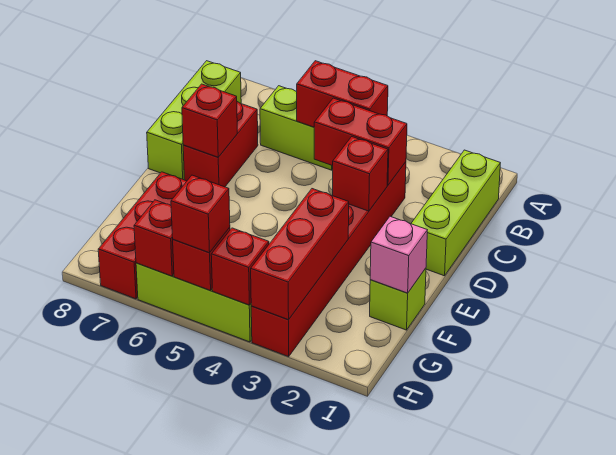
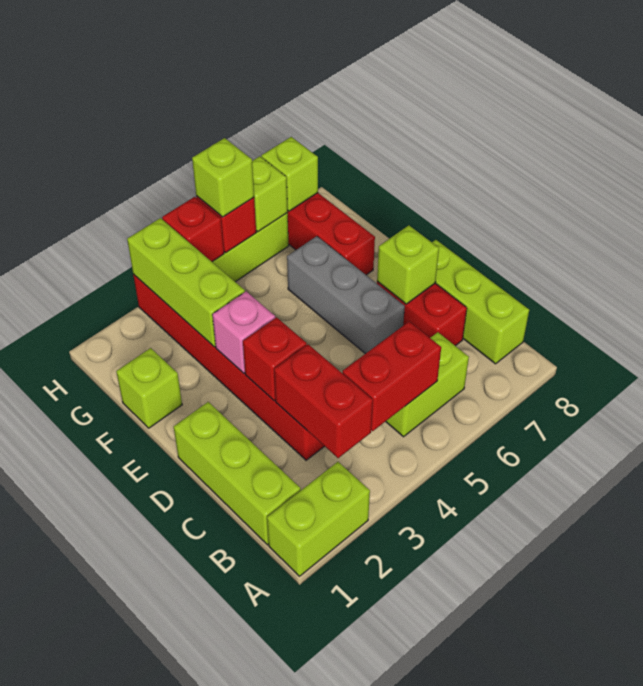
none -> lime brick A1:A2 level 1
red brick C3:C4 level 2 -> red brick B3:C3 level 2
none -> grey brick D6:F6 level 1
red brick D7 level 2 -> lime brick D7 level 2
pink brick F1 level 2 -> pink brick E3 level 2
red brick F3:H3 level 2 -> lime brick F3:H3 level 2
red brick H5 level 3 -> lime brick H5 level 3
red brick H6 level 2 -> lime brick H6 level 2
none -> lime brick H7 level 2

